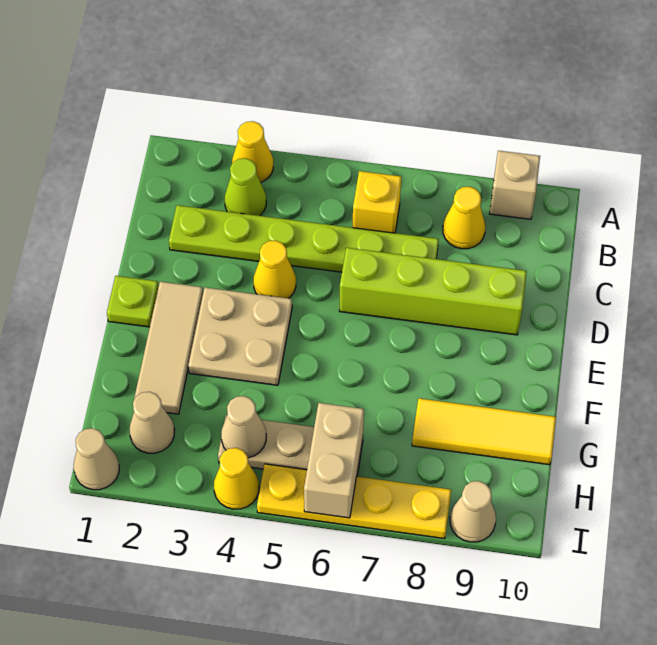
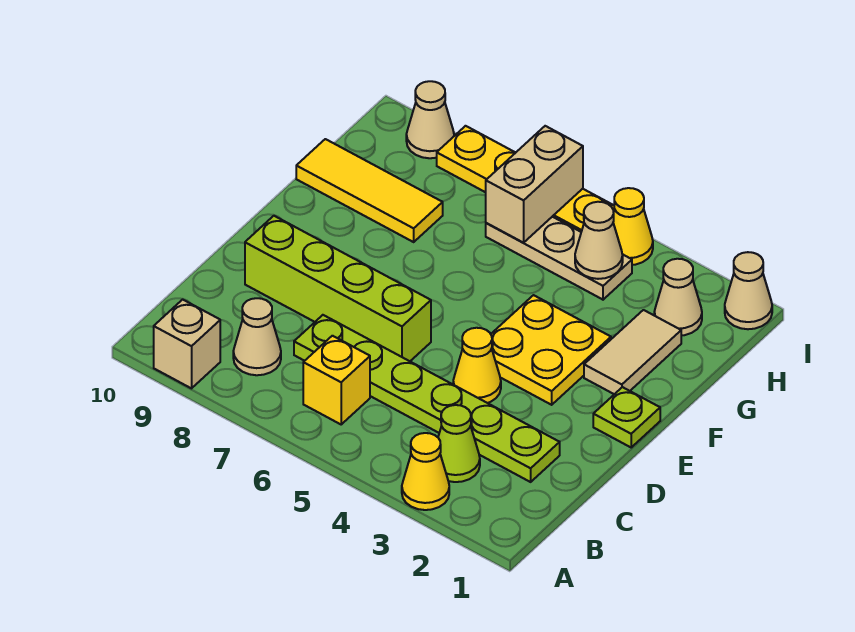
yellow cone B8 level 1 -> tan cone B8 level 1
tan tile E2:G2 level 1 -> tan tile F2:G2 level 1
tan plate E3:F4 level 1 -> yellow plate E3:F4 level 1

